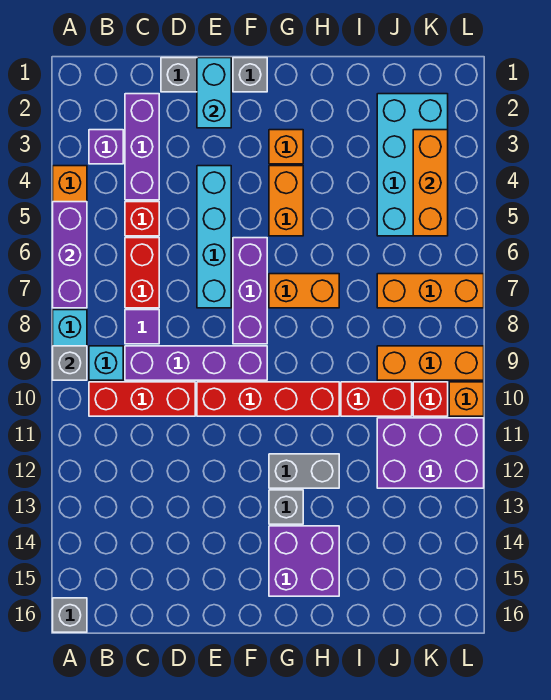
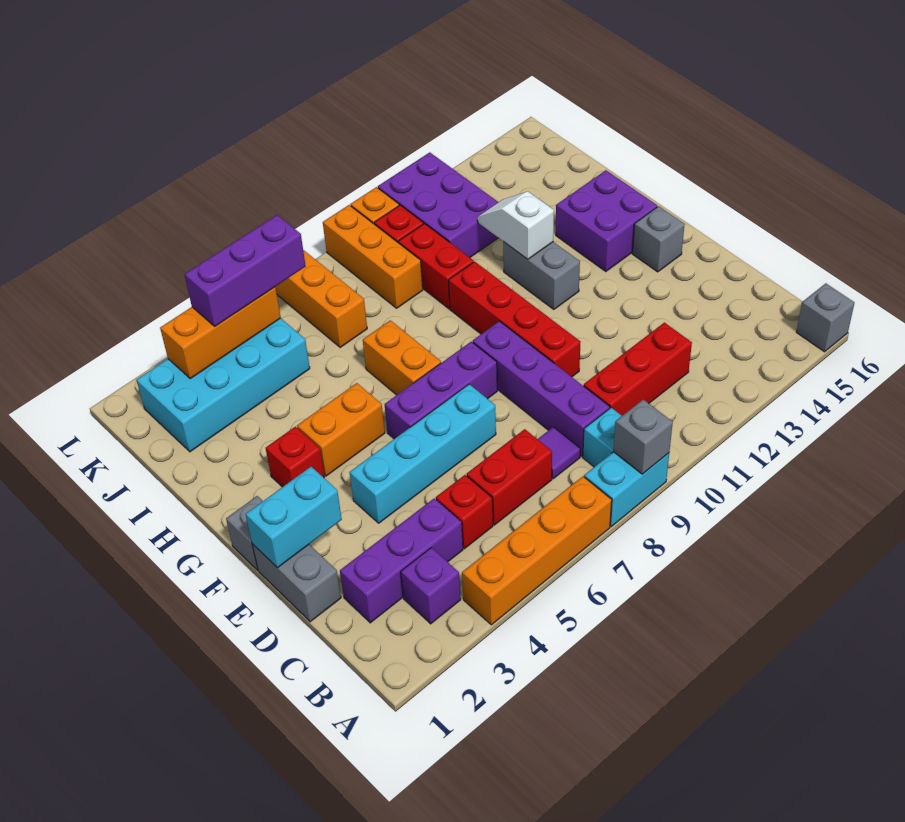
purple brick A5:A7 level 2 -> purple brick K4:K6 level 3
red brick B10:D10 level 1 -> red brick C10:C12 level 1
orange brick G3 level 1 -> red brick G3 level 1
grey brick G13 level 1 -> grey brick F15 level 1
none -> white slope H12:I12 level 2 top H

